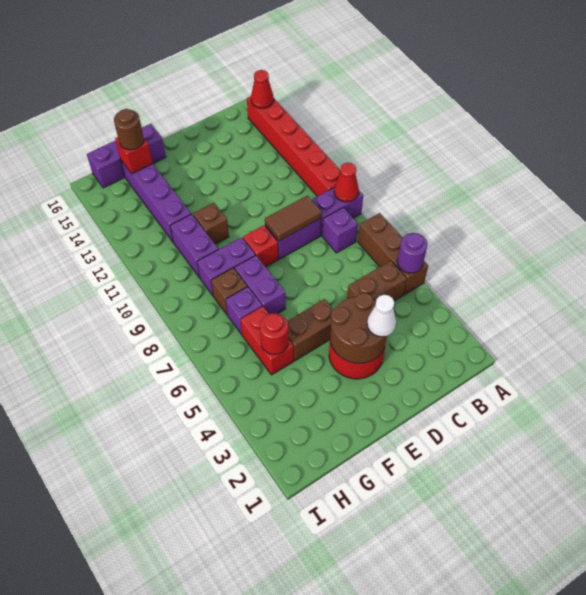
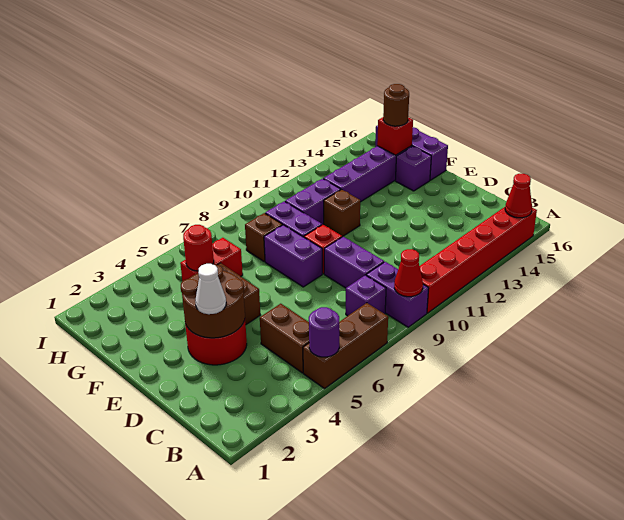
brown tile C9:D9 level 2 -> none
purple brick F7:F8 level 1 -> purple brick E8:F8 level 1
purple brick G7 level 1 -> purple brick F15 level 1

